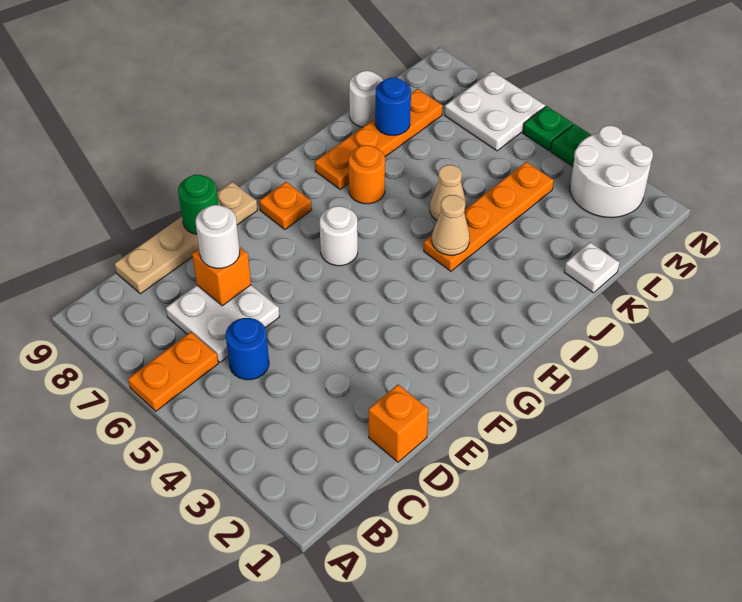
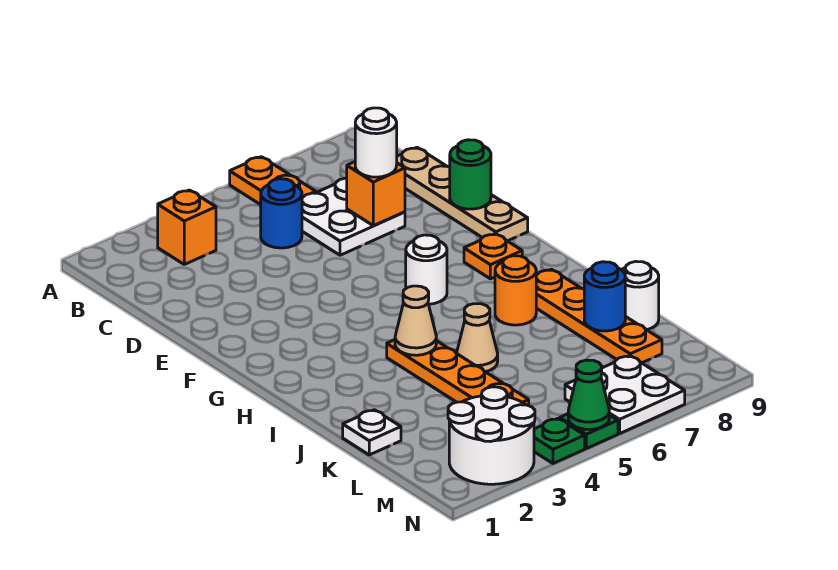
orange brick D1 level 1 -> orange brick B3 level 1
none -> green cone N5 level 2

